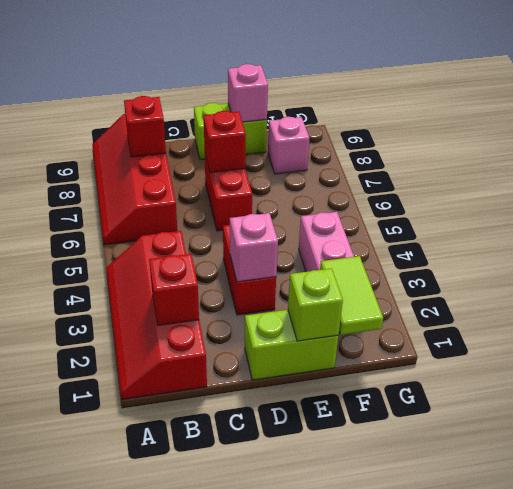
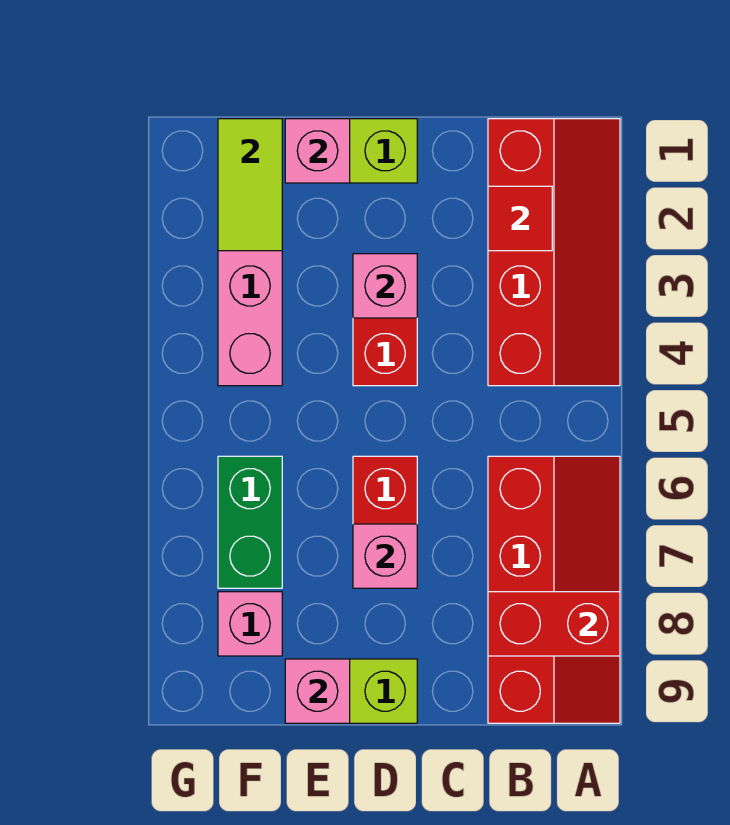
red brick B2 level 2 -> red tile B2 level 2
red brick B8 level 2 -> red brick A8:B8 level 2
red brick D7 level 2 -> pink brick D7 level 2
lime brick E1 level 2 -> pink brick E1 level 2
none -> green brick F6:F7 level 1

